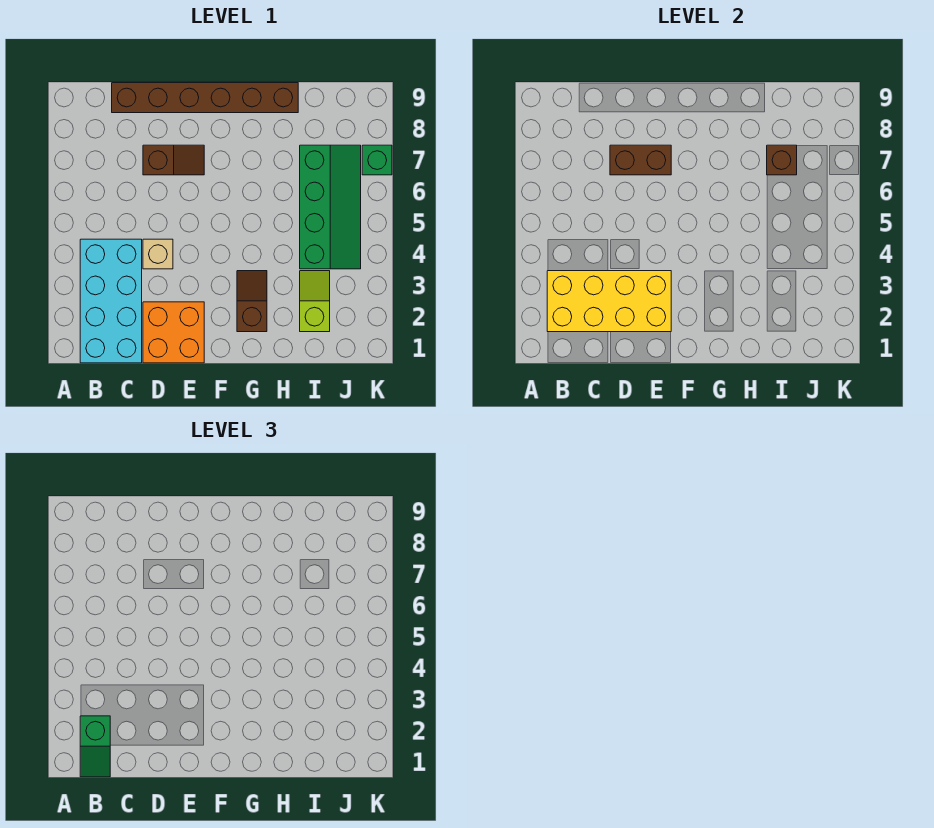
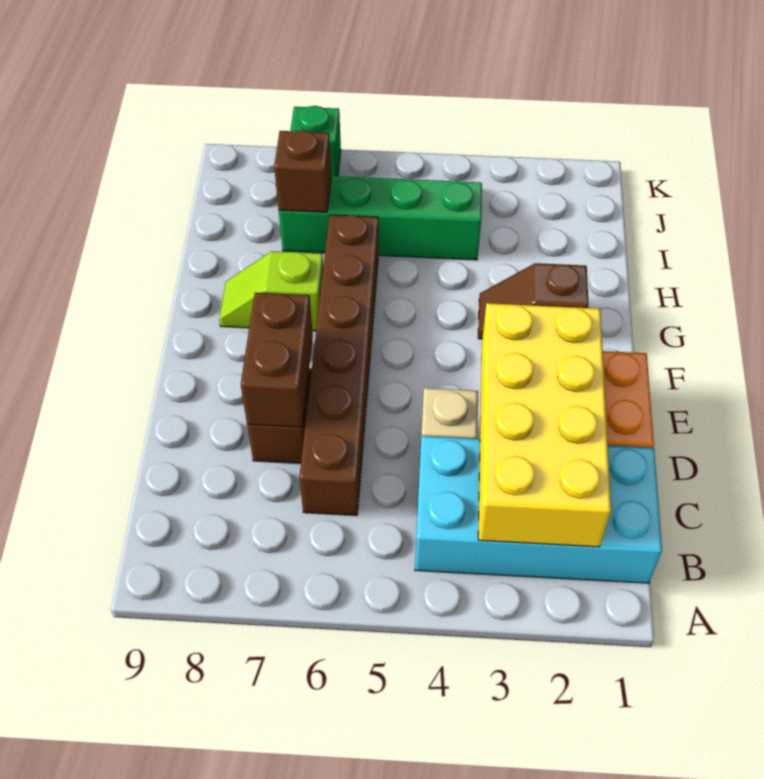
green slope B1:B2 level 3 top 2 -> none
brown brick C9:H9 level 1 -> brown brick C6:H6 level 1
lime slope I2:I3 level 1 top 2 -> lime slope G7:G8 level 1 top 7

